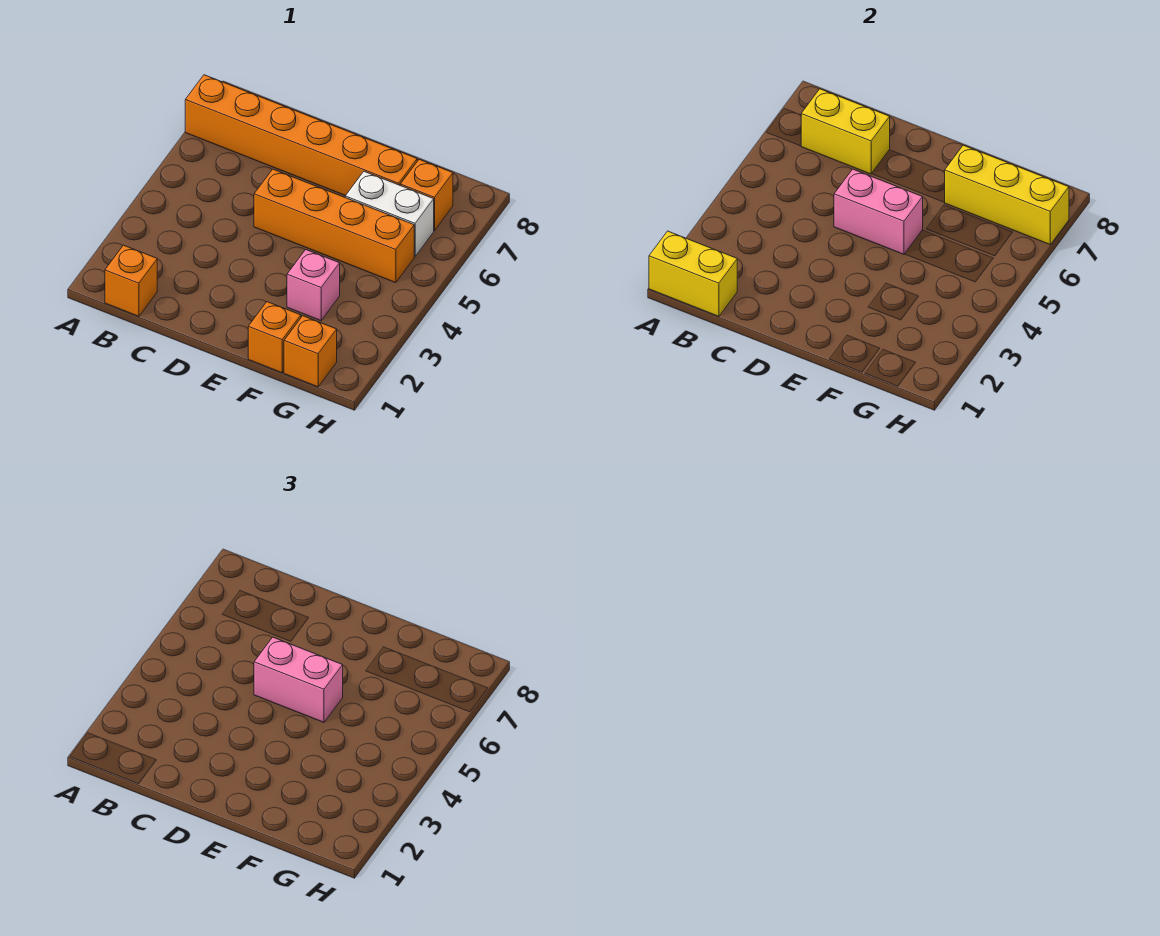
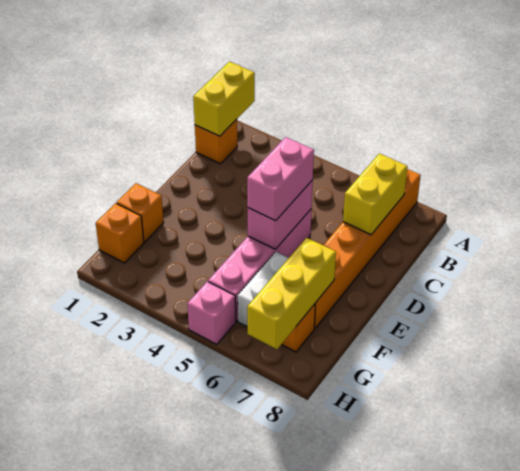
orange brick D5:G5 level 1 -> pink brick D5:G5 level 1
pink brick F3 level 1 -> pink brick H5 level 1

